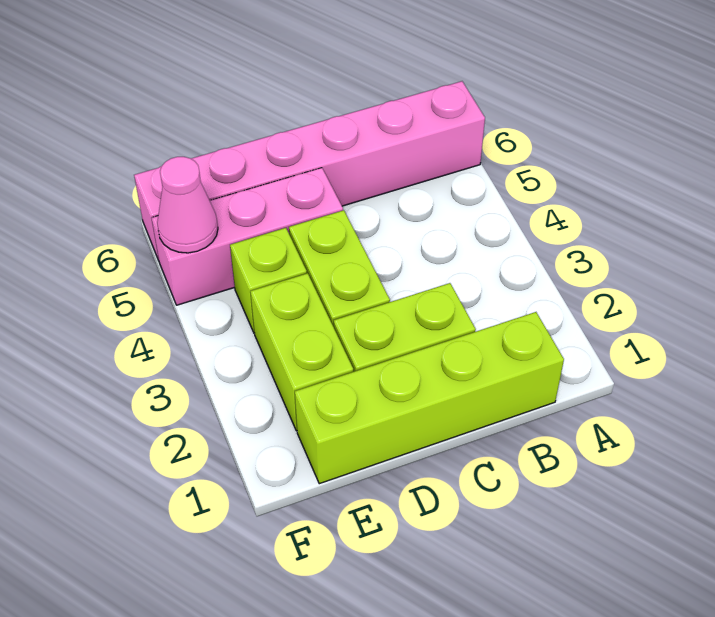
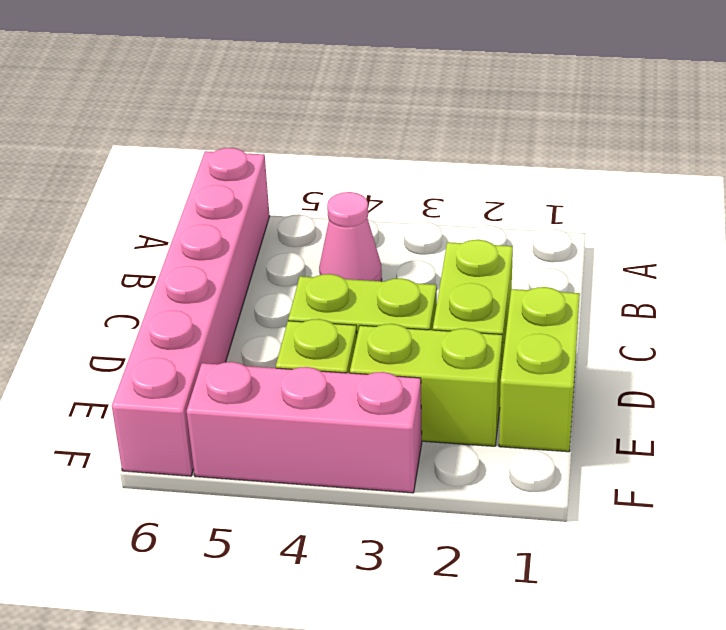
lime brick B1:E1 level 1 -> lime brick D1:E1 level 1
pink brick D5:F5 level 1 -> pink brick F3:F5 level 1
pink cone F5 level 2 -> pink cone B4 level 1

